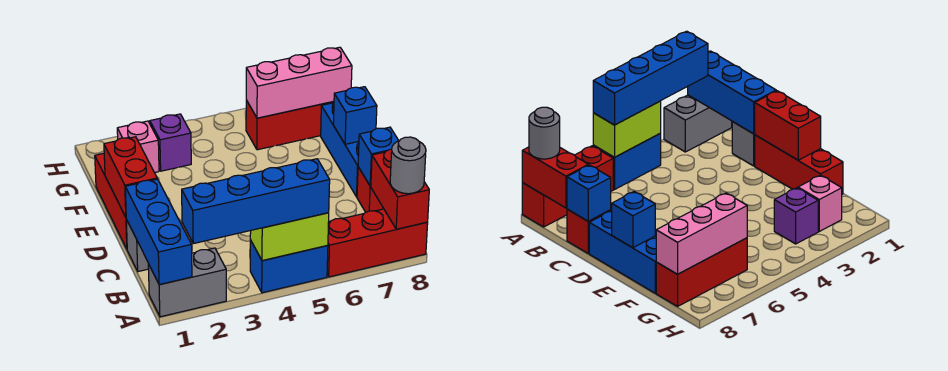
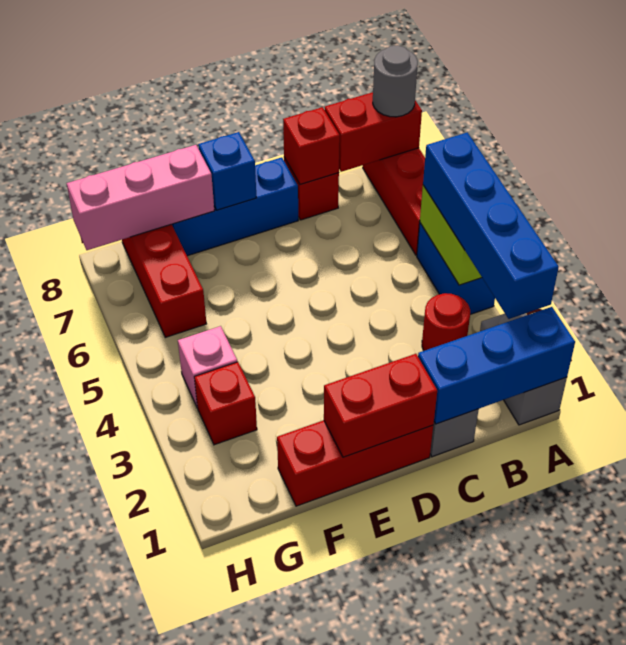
none -> red round brick B3 level 1
blue brick C8 level 2 -> red brick C8 level 2
pink brick G2 level 1 -> pink brick G4 level 1
purple brick G3 level 1 -> red brick G3 level 1
pink brick G6:G8 level 2 -> pink brick F8:H8 level 2

